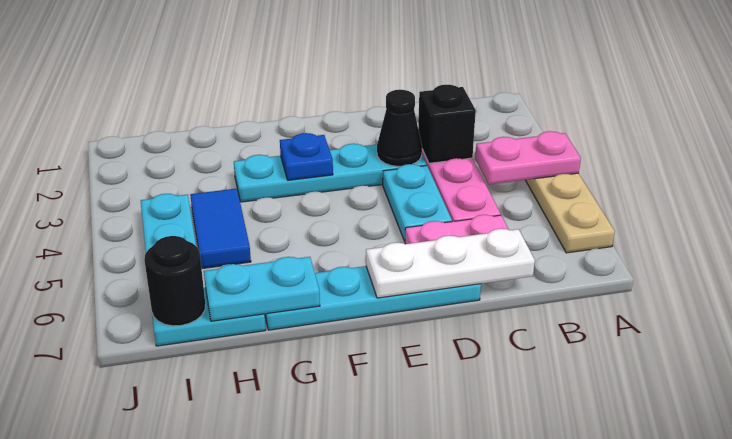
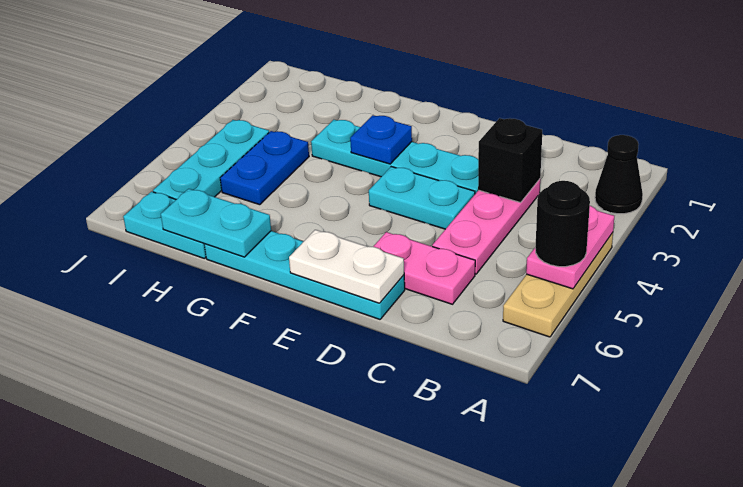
pink plate A4:B4 level 2 -> pink plate A4:A5 level 2
white plate C7:E7 level 2 -> white plate D7:E7 level 2
black cone D3 level 2 -> black cone A2 level 1
cyan plate D4:D5 level 1 -> cyan plate D4:E4 level 1
blue tile H4:H5 level 1 -> blue plate H4:H5 level 1
black round brick I7 level 2 -> black round brick A5 level 3

